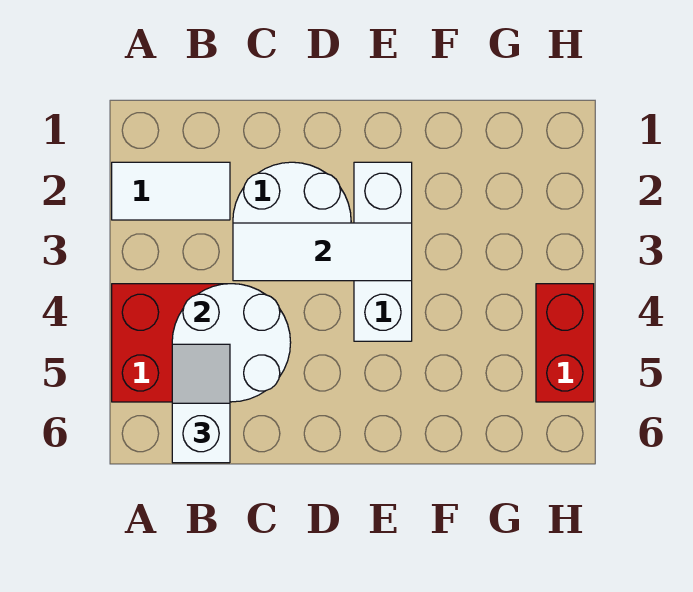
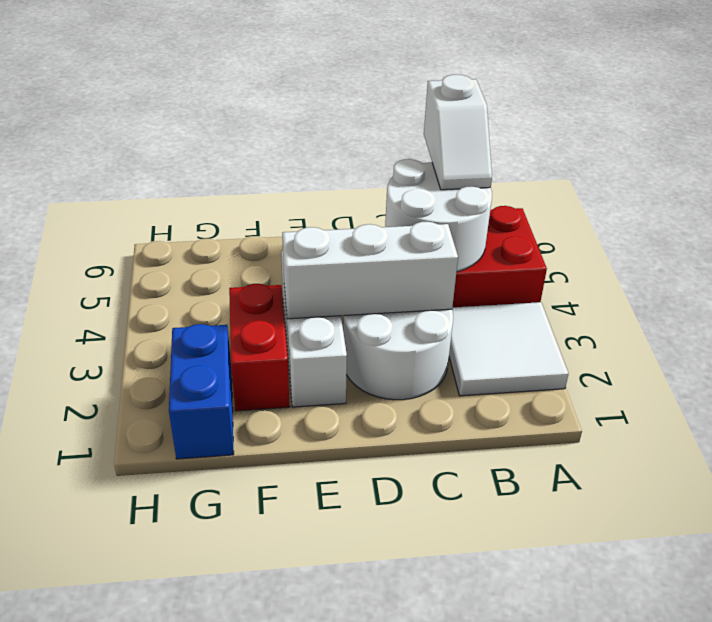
white tile A2:B2 level 1 -> white tile A2:B3 level 1
white tile C3:E3 level 2 -> white brick C3:E3 level 2
none -> blue brick G1:G2 level 1
red brick H4:H5 level 1 -> red brick F2:F3 level 1

